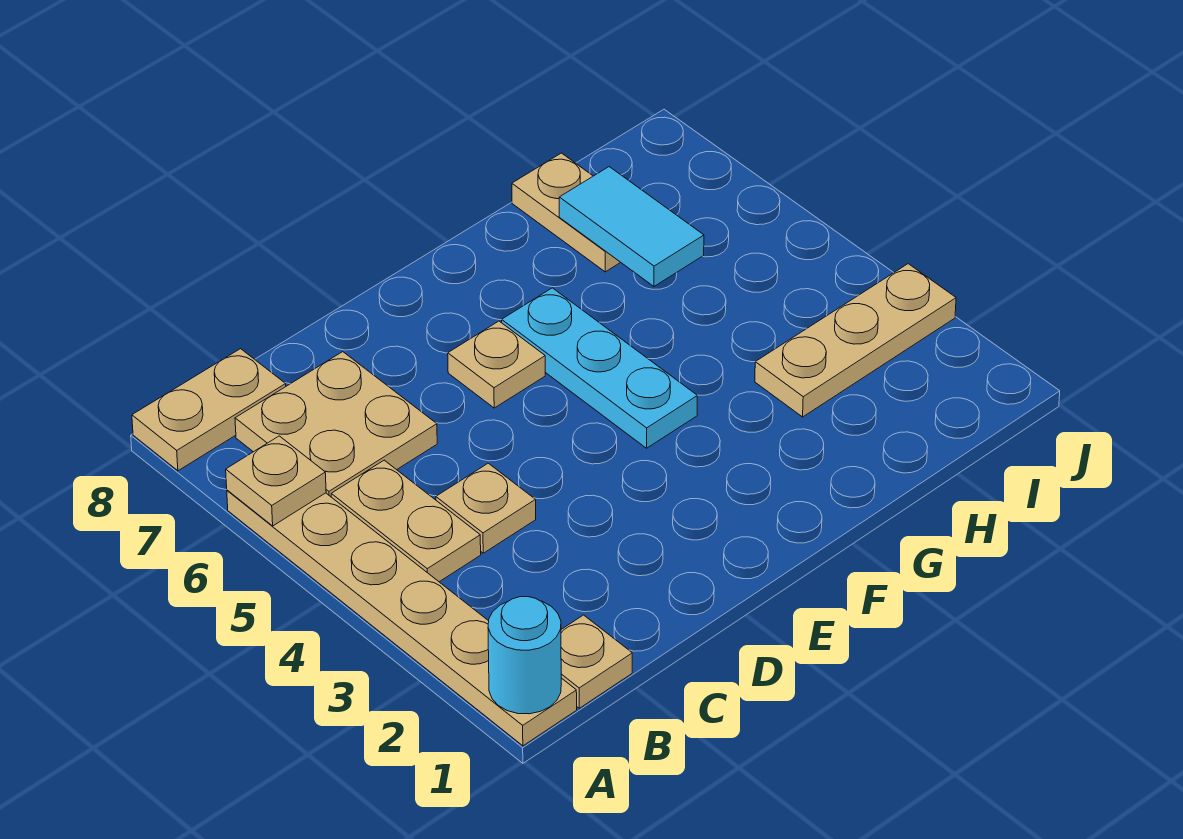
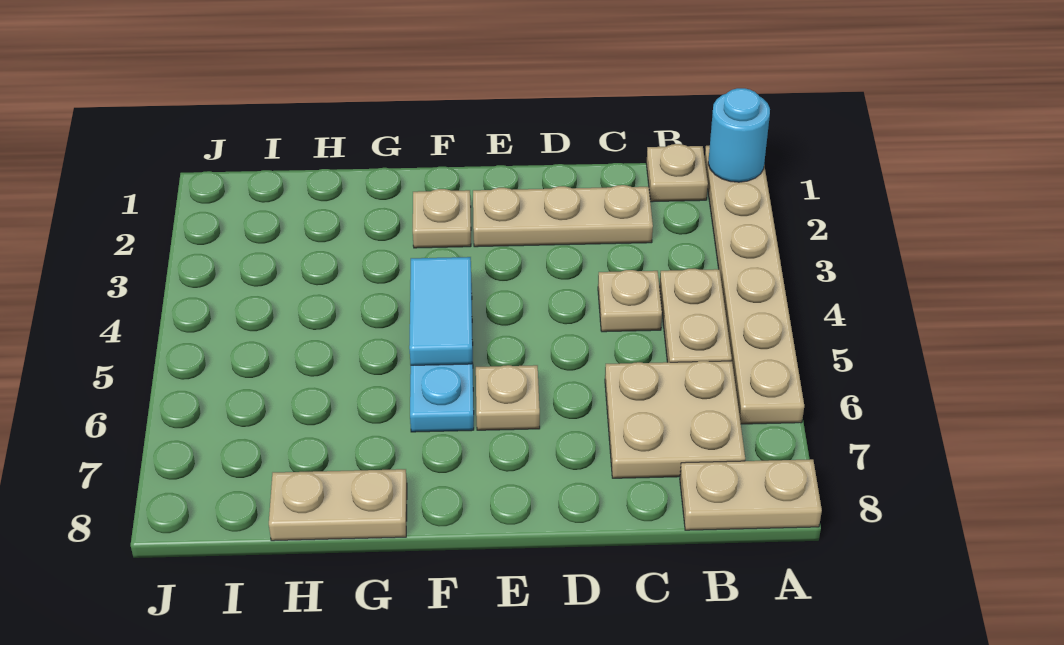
tan plate A6 level 2 -> tan plate F2 level 1
tan plate H3:J3 level 1 -> tan plate C2:E2 level 1
cyan tile H6:H7 level 2 -> cyan tile F4:F5 level 2
tan plate H7:H8 level 1 -> tan plate G8:H8 level 1

